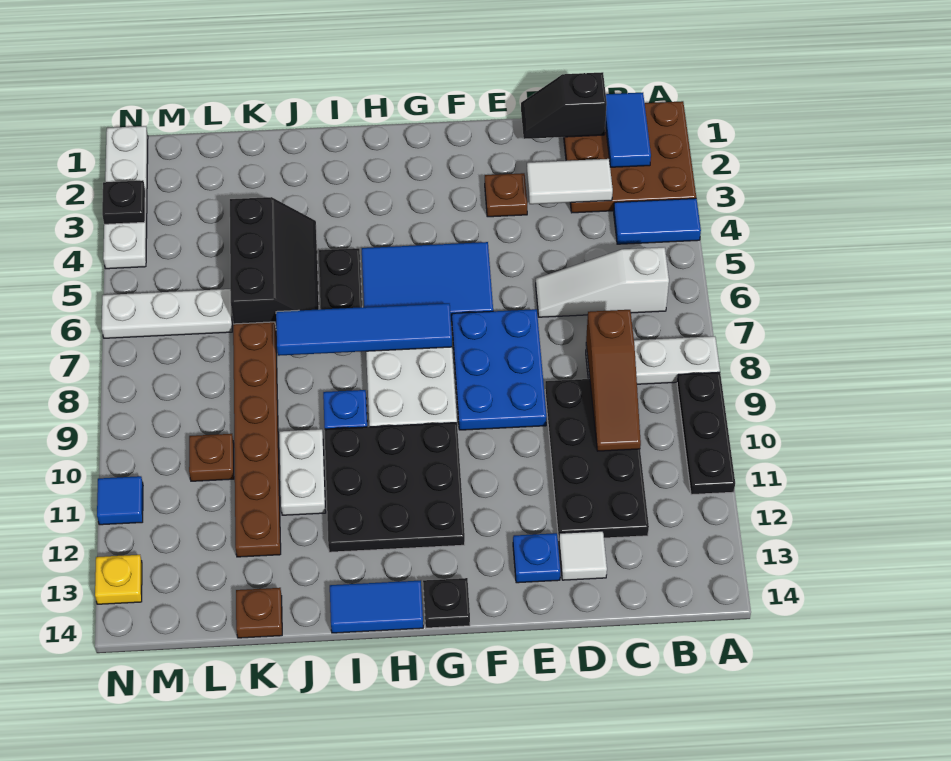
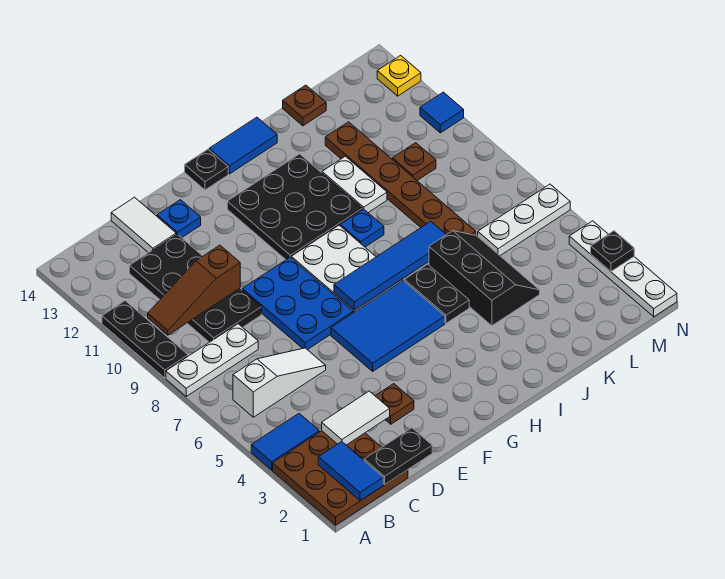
black slope C1:D1 level 2 top C -> black plate C1:D1 level 2
brown slope C8:C10 level 2 top 8 -> brown slope B10:D10 level 2 top D
white tile D13 level 1 -> white tile D13:D14 level 1
black slope J4:K6 level 1 top K -> black slope J4:K6 level 1 top J

